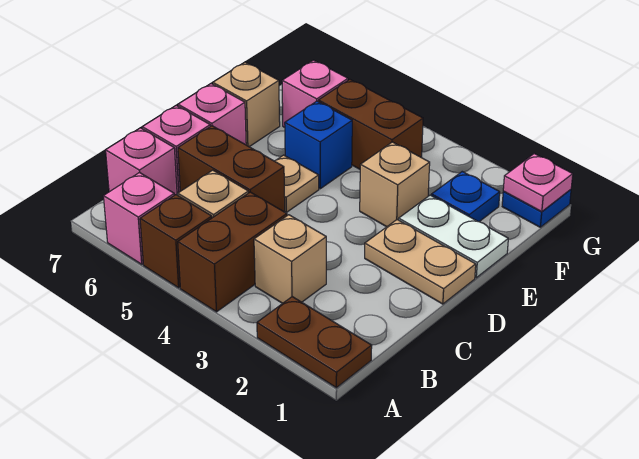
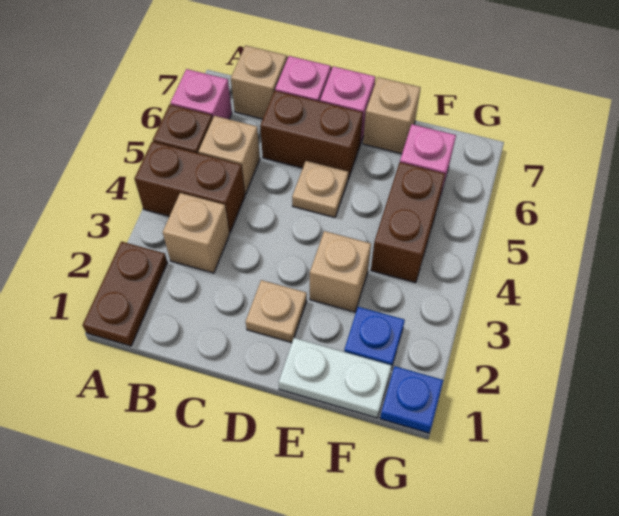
pink brick B7 level 1 -> tan brick B7 level 1
brown brick C5:C6 level 1 -> brown brick C6:D6 level 1
tan plate D1:D2 level 1 -> tan plate D2 level 1
white plate E1:E2 level 1 -> white plate E1:F1 level 1
blue brick E5 level 1 -> none
pink plate G1 level 2 -> none

